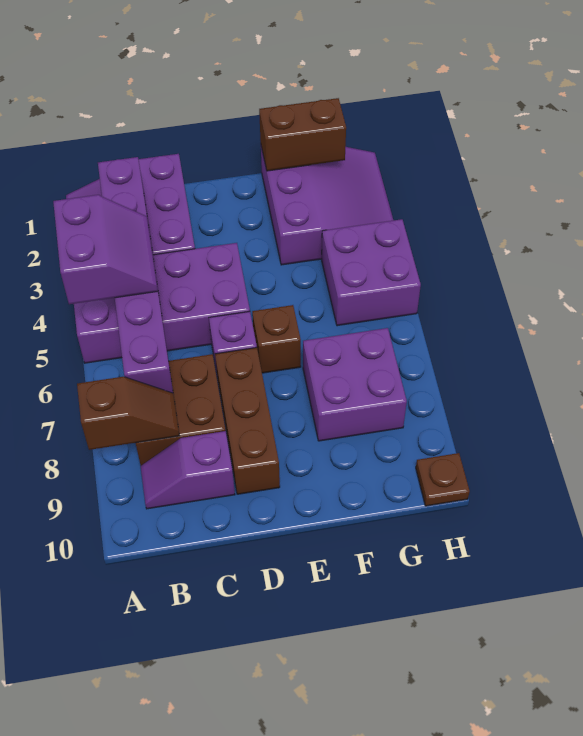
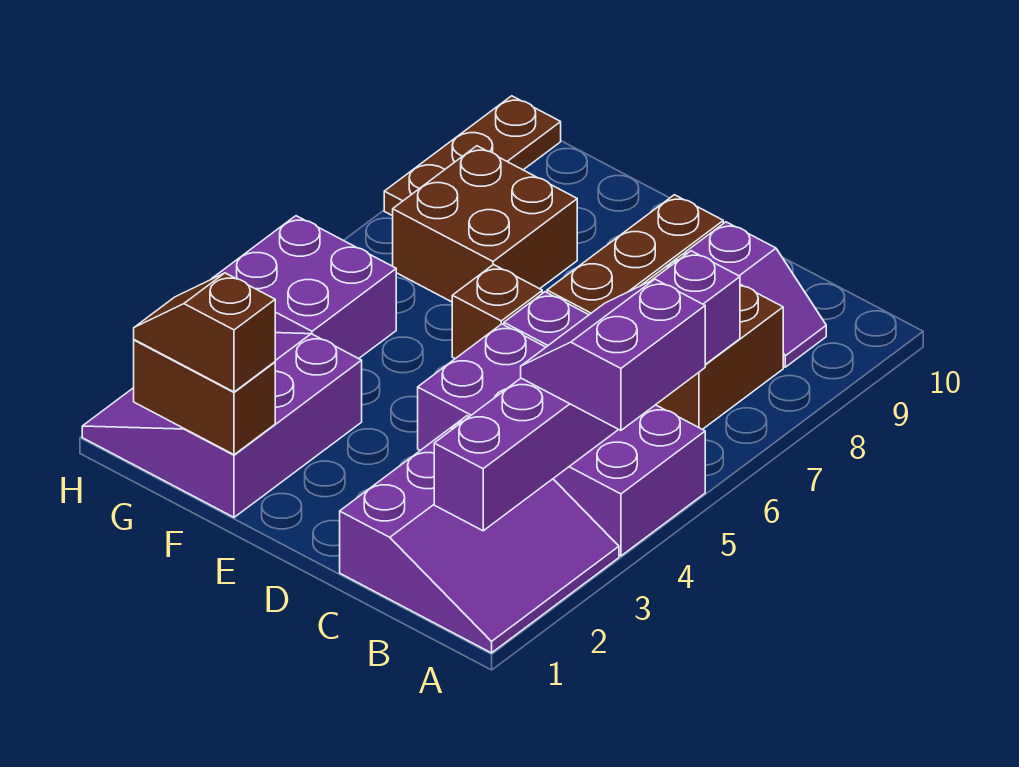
brown slope A8:B8 level 2 top A -> brown slope F1:G1 level 3 top F
purple brick F7:G8 level 1 -> brown brick F7:G8 level 1
brown plate H10 level 1 -> brown plate H8:H10 level 1

